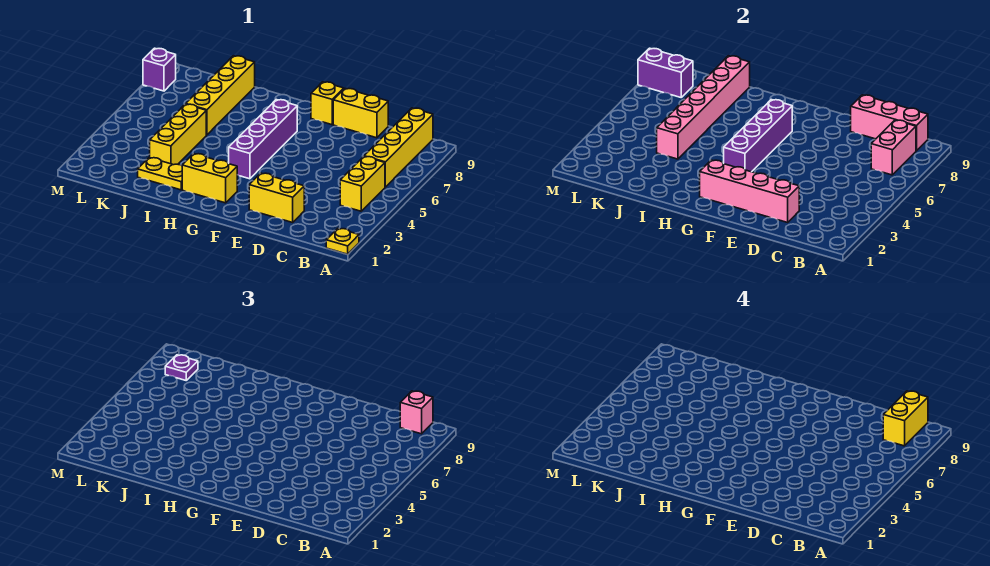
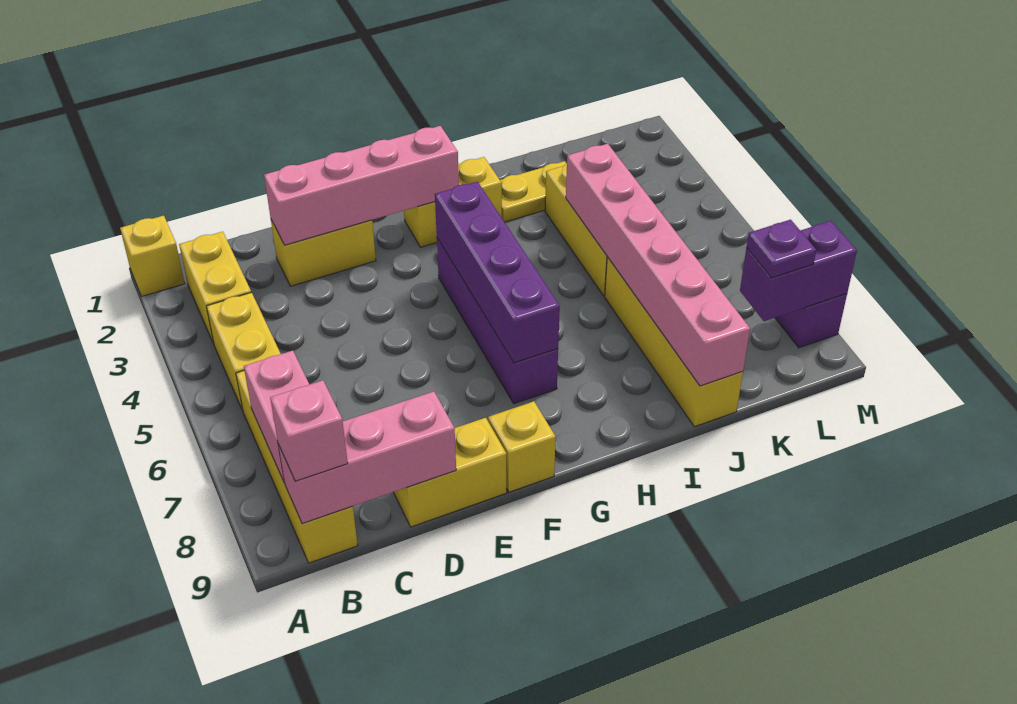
yellow plate A1 level 1 -> yellow brick A1 level 1
yellow brick B8:B9 level 4 -> yellow brick B2:B3 level 1

